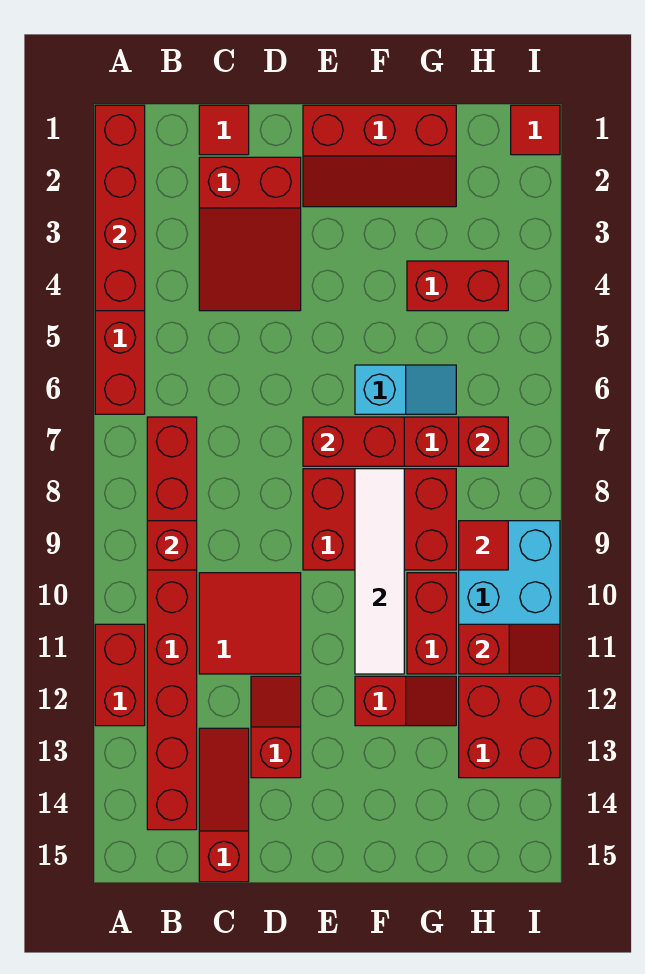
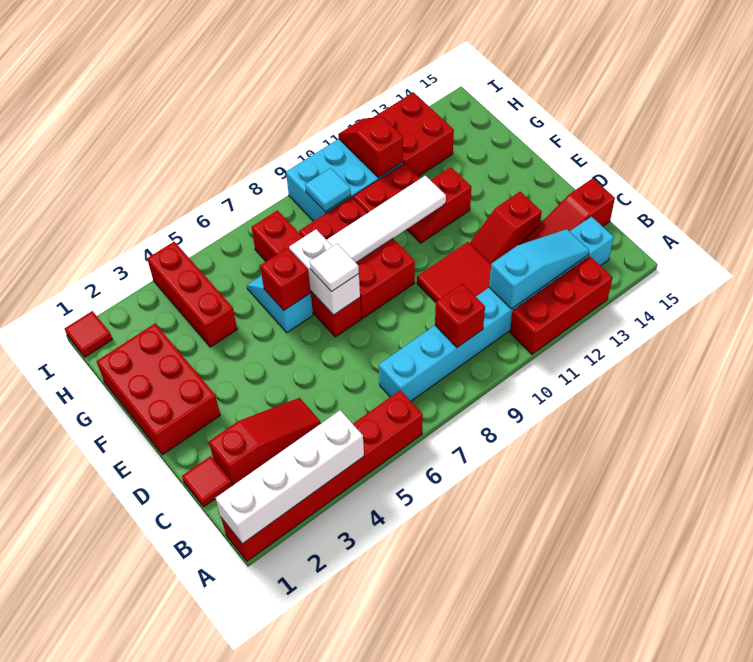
red brick A1:A4 level 2 -> white brick A1:A4 level 2
red brick A11:A12 level 1 -> red brick A11:A13 level 1
red brick B7:B14 level 1 -> cyan brick B7:B14 level 1
none -> cyan slope B11:B13 level 2 top 11
red slope C2:D4 level 1 top 2 -> red slope C2:C4 level 1 top 2
red slope E1:G2 level 1 top 1 -> red brick E1:G2 level 1
red brick E7:F7 level 2 -> white brick E7:F7 level 2
none -> white tile E7 level 3
red slope F12:G12 level 1 top F -> red slope F11:F12 level 1 top 12
red brick G4:H4 level 1 -> red brick G4:I4 level 1
red brick H7 level 2 -> red brick F6 level 2
red tile H9 level 2 -> cyan tile H9 level 2

